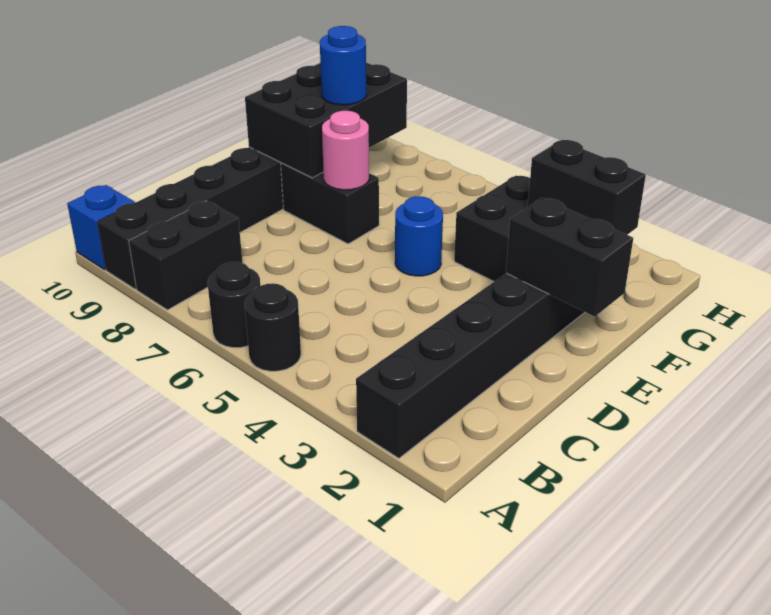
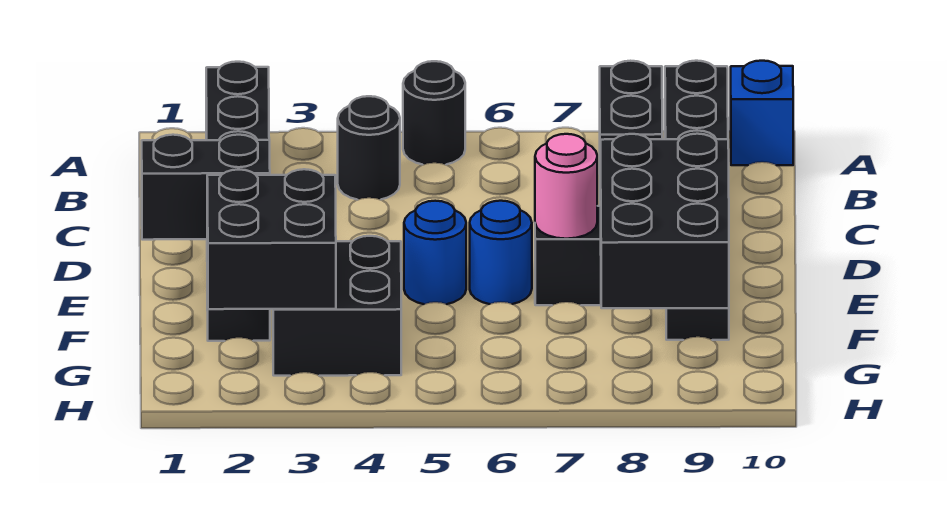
black round brick A6 level 1 -> black round brick B4 level 1
blue round brick F8 level 3 -> blue round brick E6 level 1
black brick G2:G3 level 2 -> black brick F2:G3 level 2

